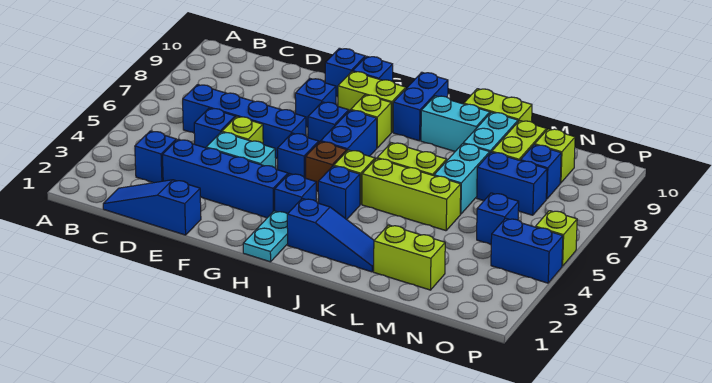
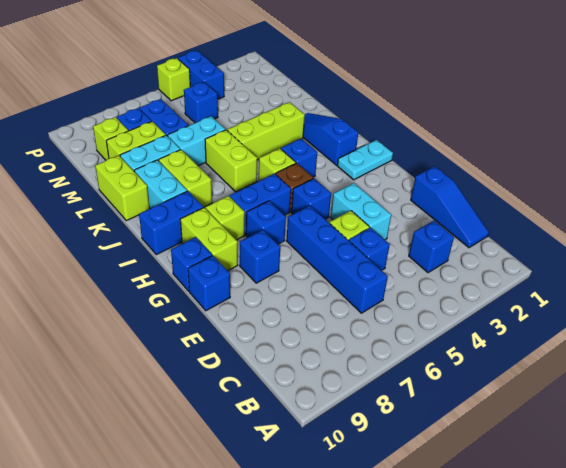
blue brick D3:G3 level 1 -> none
blue brick H3 level 1 -> none
lime brick J5:L5 level 1 -> lime brick K3:K5 level 1
lime brick L2:M2 level 1 -> lime brick J8:K8 level 1

